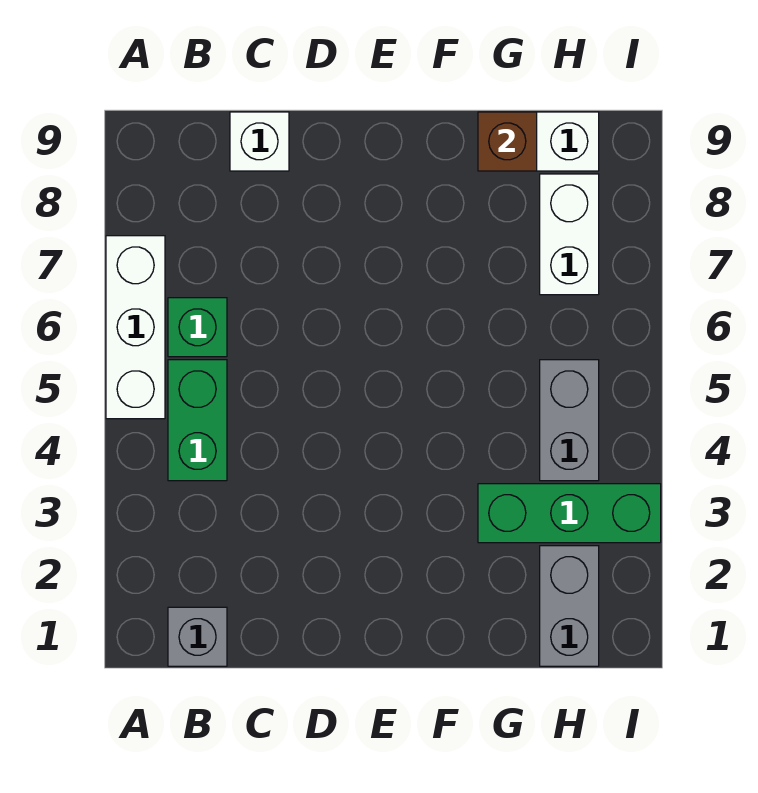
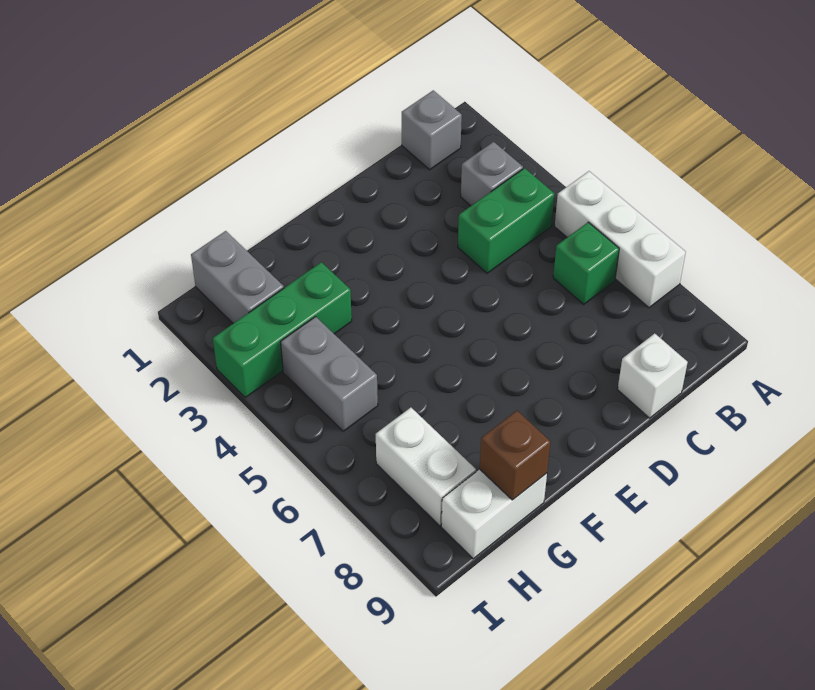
none -> grey brick B3 level 1
green brick B4:B5 level 1 -> green brick B4:C4 level 1

